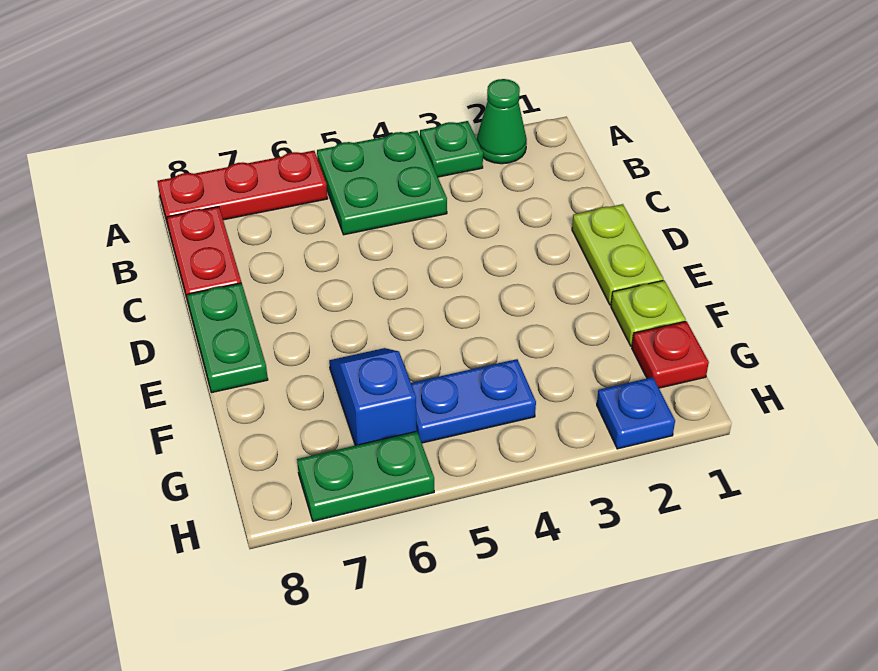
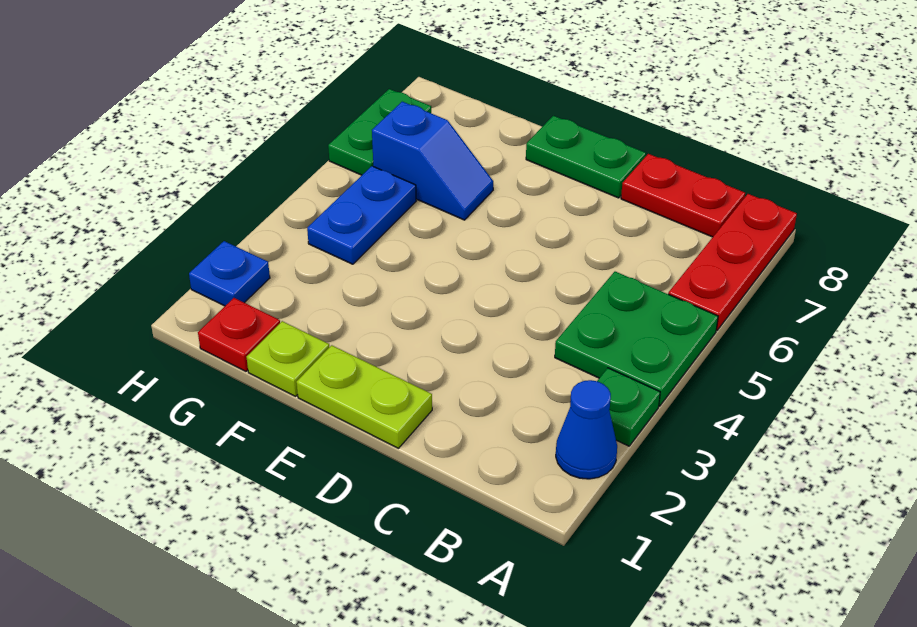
green cone A2 level 1 -> blue cone A2 level 1

